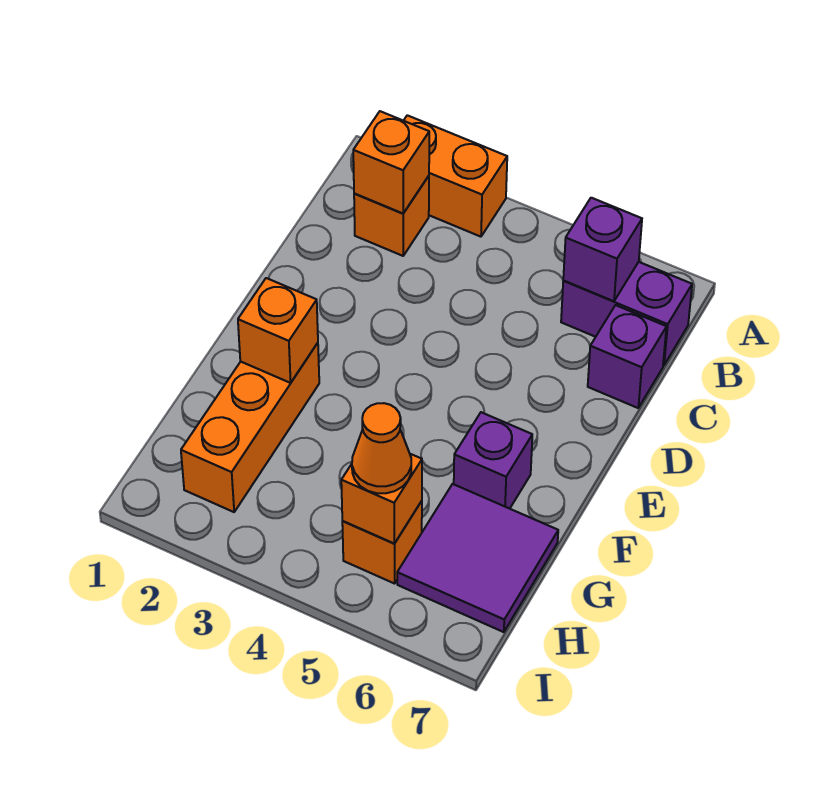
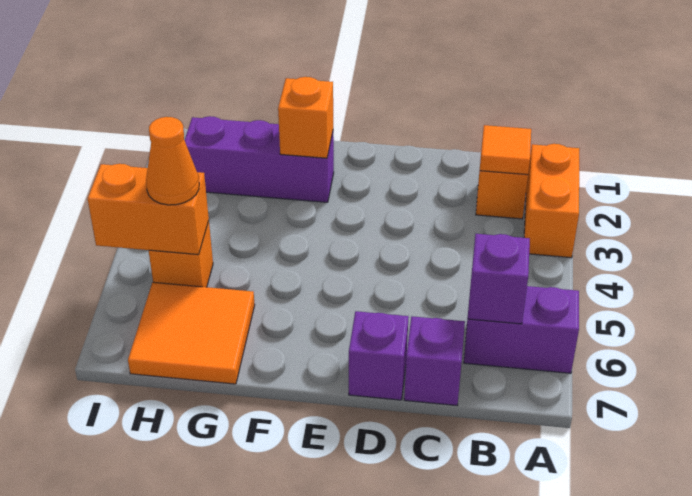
orange brick B2 level 2 -> orange tile B2 level 2
purple brick B6:B7 level 1 -> purple brick A6:B6 level 1
orange brick F2:H2 level 1 -> purple brick F2:H2 level 1
purple brick F6 level 1 -> purple brick D7 level 1
purple tile G6:H7 level 1 -> orange tile G6:H7 level 1
orange brick H5 level 2 -> orange brick H5:I5 level 2

